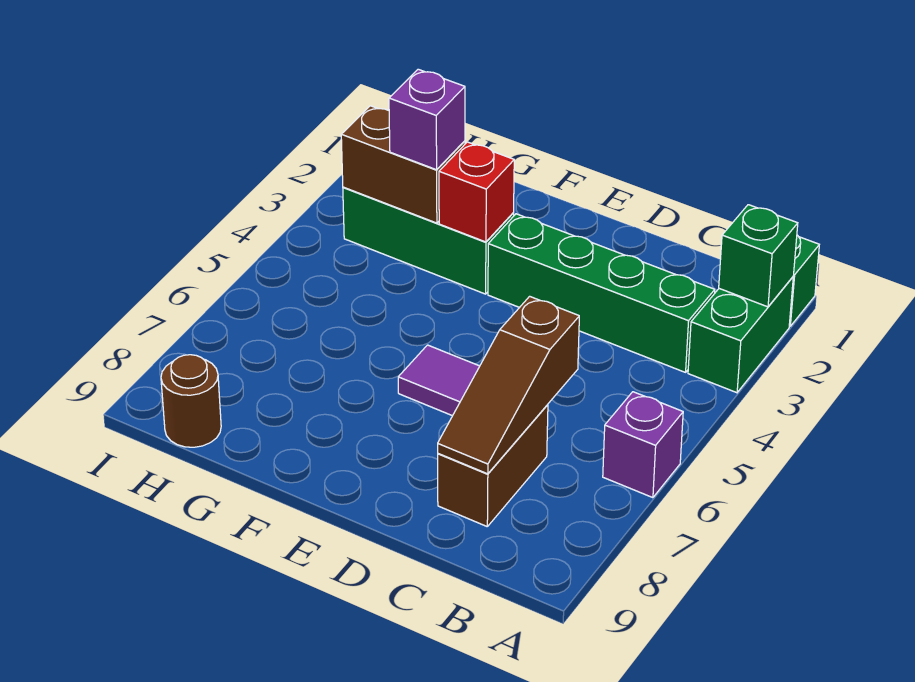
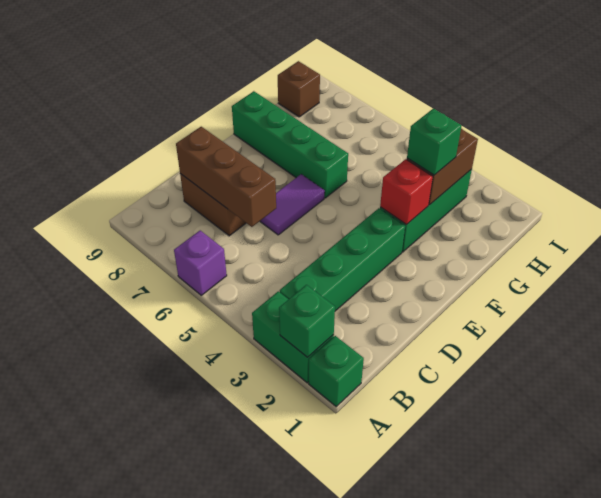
brown slope C6:C8 level 2 top 6 -> brown brick C6:C8 level 2
none -> green brick F6:F9 level 1
purple brick G3 level 3 -> green brick G3 level 3
brown round brick H9 level 1 -> brown brick H9 level 1

